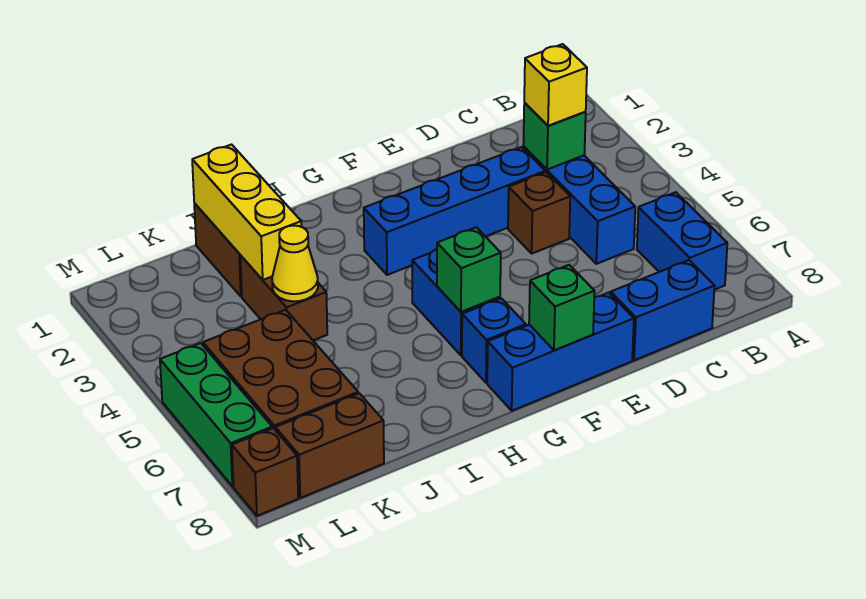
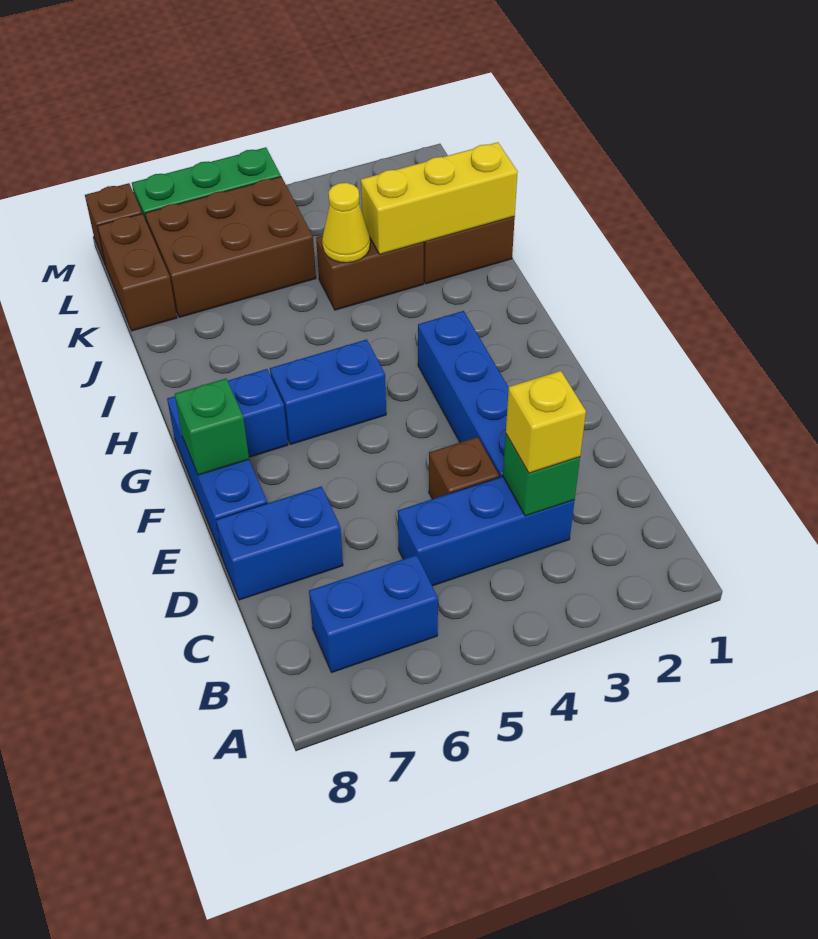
blue brick C8:D8 level 1 -> blue brick D7:D8 level 1
green brick G6 level 2 -> none

